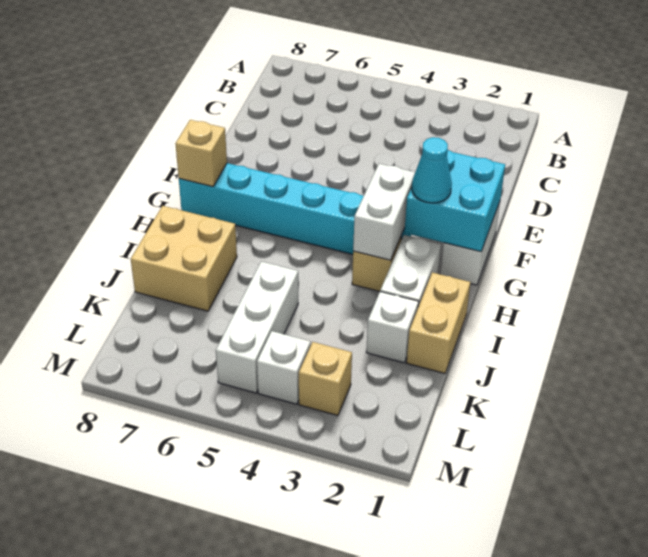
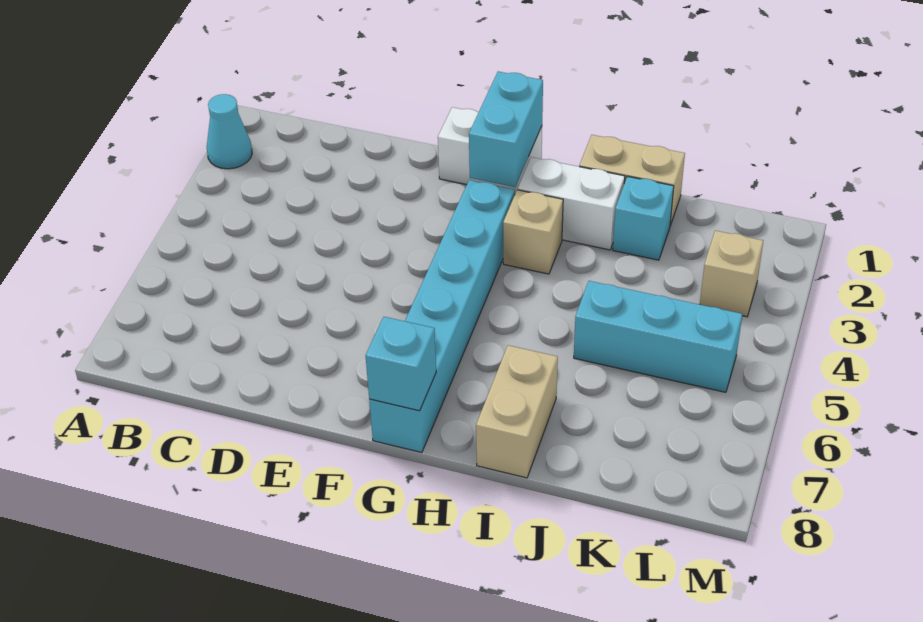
cyan brick F1:G2 level 2 -> cyan brick G1:G2 level 2
cyan cone G2 level 3 -> cyan cone A2 level 1
white brick G3:H3 level 2 -> none
tan brick G8 level 2 -> cyan brick G8 level 2
tan brick I7:J8 level 1 -> tan brick I7:I8 level 1
white brick J2 level 1 -> cyan brick J2 level 1
white brick J5:L5 level 1 -> cyan brick J5:L5 level 1
white brick L4 level 1 -> none

